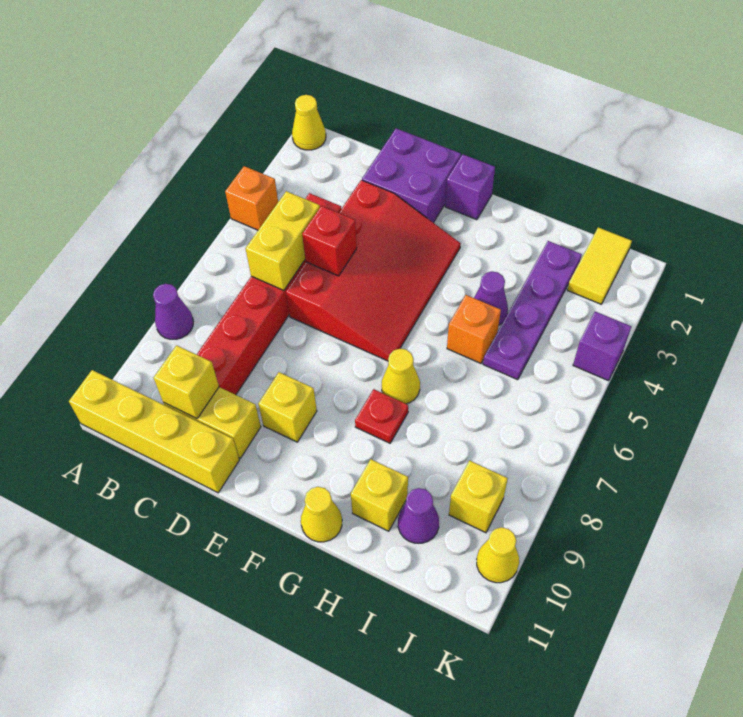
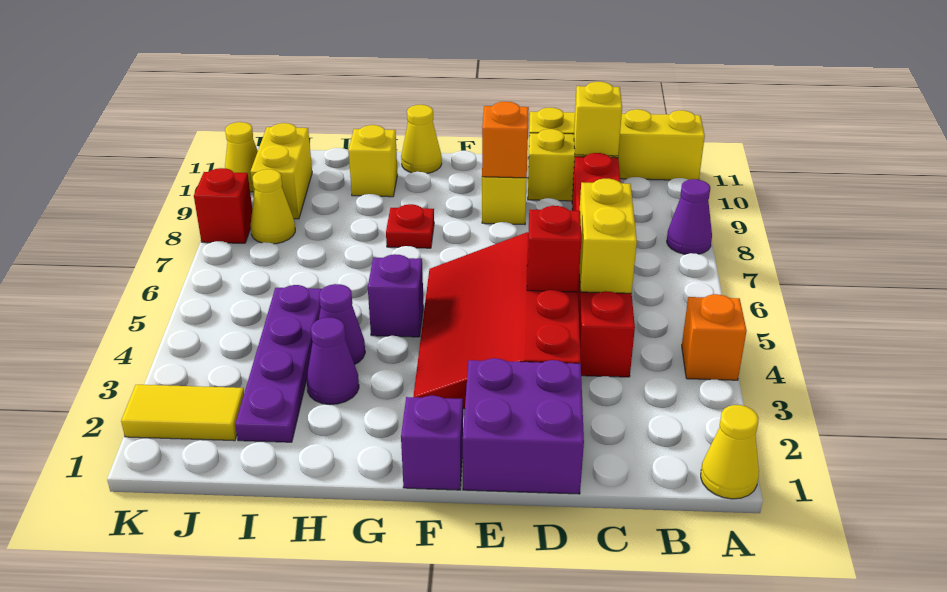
yellow cone G7 level 1 -> yellow cone J8 level 1
orange brick H5 level 1 -> orange brick E9 level 2
purple cone I10 level 1 -> purple cone H3 level 1
yellow tile J1:J2 level 1 -> yellow tile J2:K2 level 1
yellow brick J9 level 1 -> yellow brick J9:J10 level 1
purple brick K4 level 1 -> purple brick G5 level 1
none -> red brick K8 level 1

